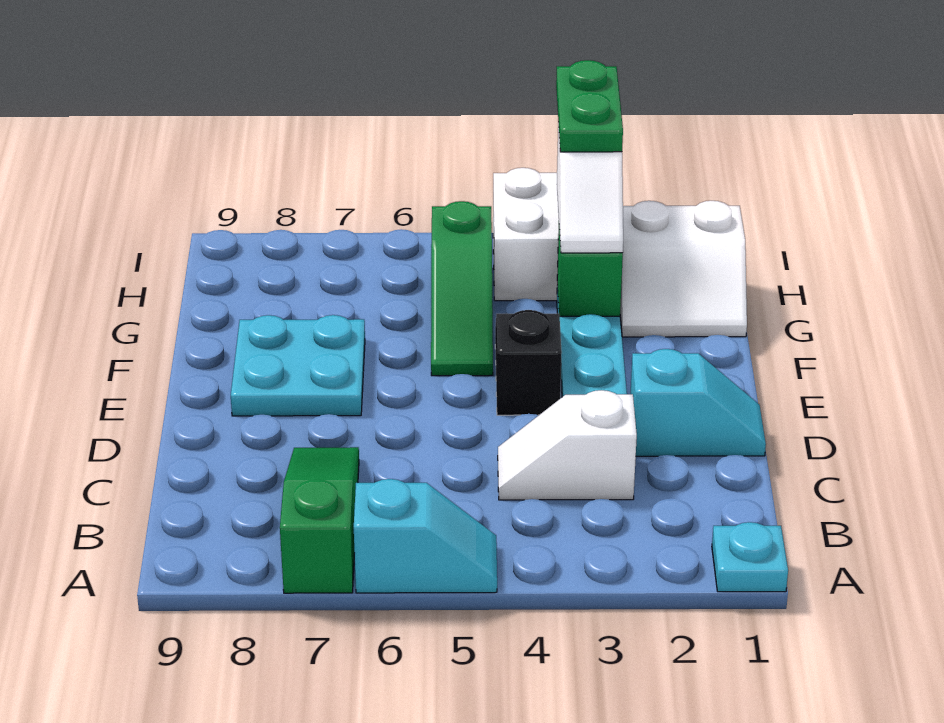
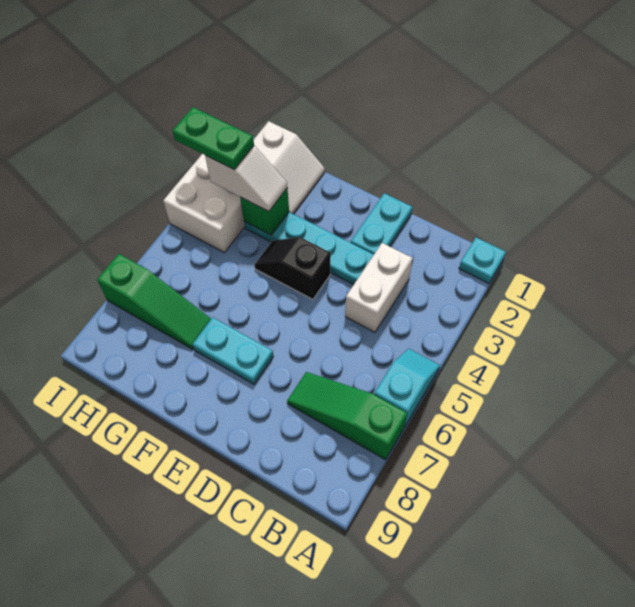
white slope C3:C4 level 1 top 3 -> white brick C3:C4 level 1
cyan slope D1:D2 level 1 top 2 -> cyan plate D1:D2 level 1
cyan plate E7:F8 level 1 -> cyan plate E7:F7 level 1
green slope F5:H5 level 1 top H -> green slope G7:I7 level 1 top I

